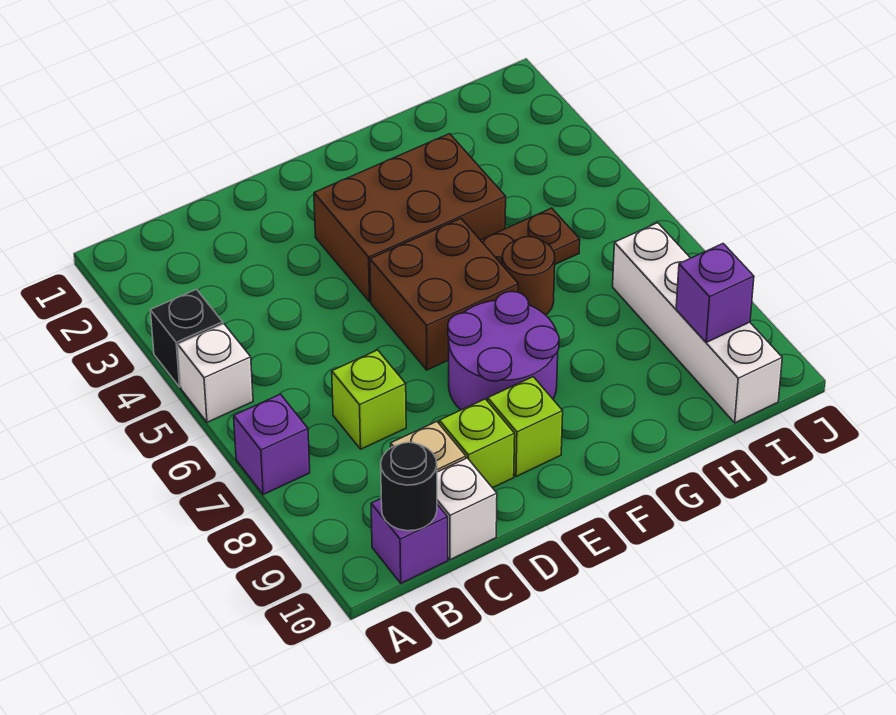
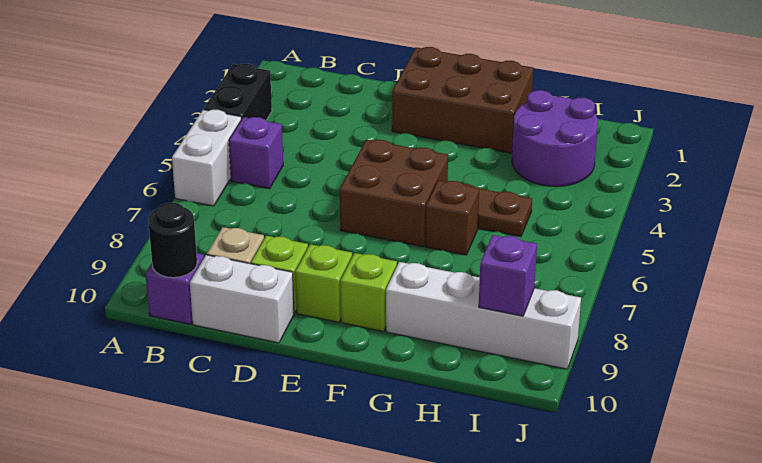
black brick A4 level 1 -> black brick A3:A4 level 1
white brick A5 level 1 -> white brick A5:A6 level 1
purple brick A7 level 1 -> purple brick B5 level 1
lime brick C7 level 1 -> lime brick F9 level 1
white brick C10 level 1 -> white brick C10:D10 level 1
brown brick E3:G4 level 1 -> brown brick E1:G2 level 1
purple round brick E7:F8 level 1 -> purple round brick H2:I3 level 1
brown round brick G6 level 1 -> brown brick G6 level 1
white brick I7:I10 level 1 -> white brick G9:J9 level 1

